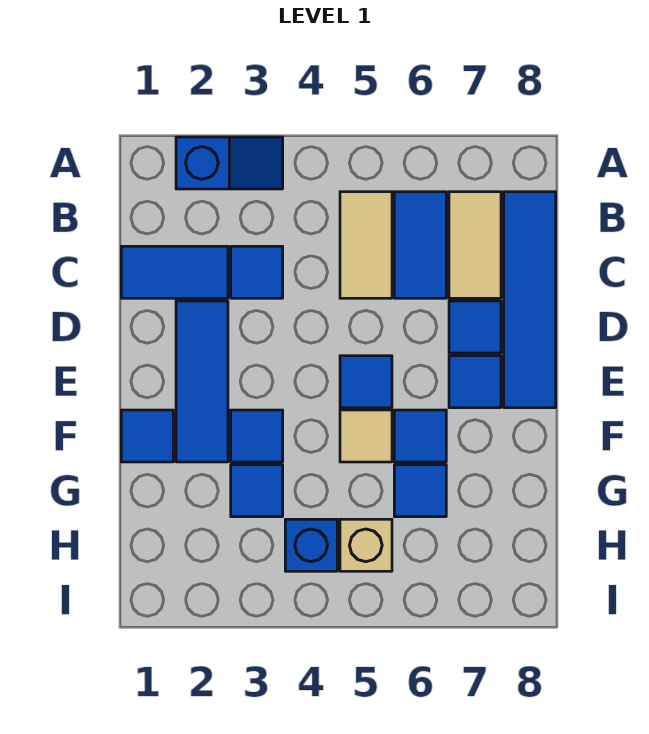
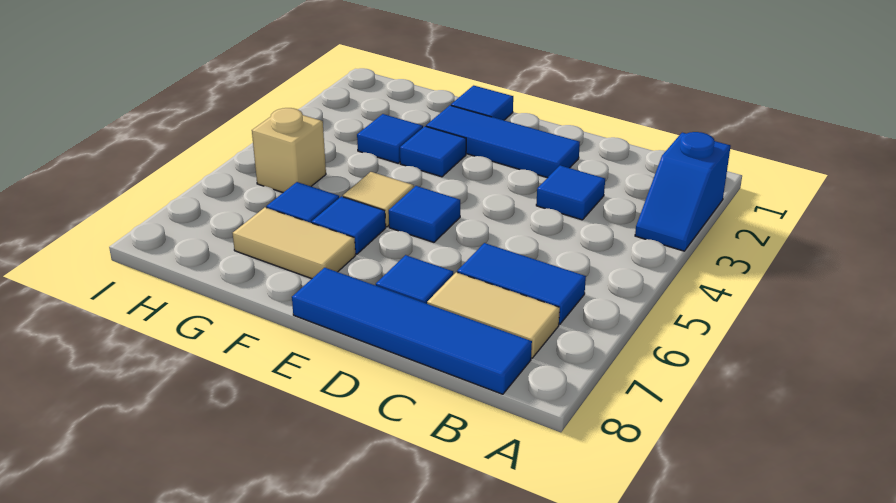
tan tile B5:C5 level 1 -> tan tile F7:G7 level 1
blue tile C1:C2 level 1 -> none
blue tile E7 level 1 -> none
blue brick H4 level 1 -> none

